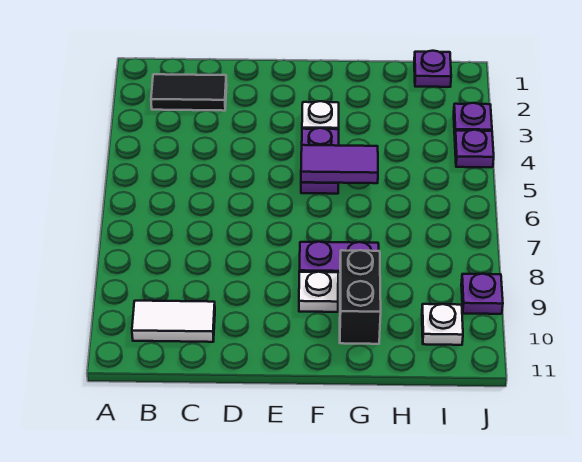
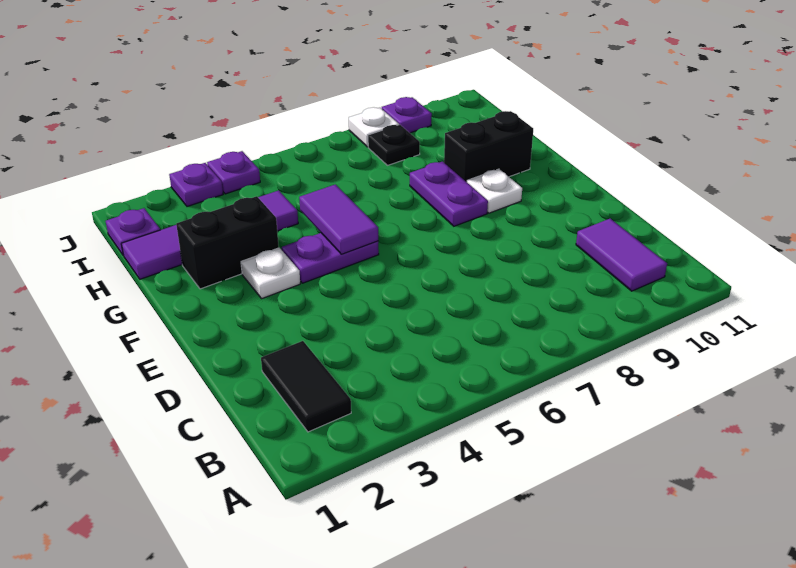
white tile B10:C10 level 1 -> purple tile B10:C10 level 1
none -> black brick G2:G3 level 1
none -> purple tile H1:H4 level 1
none -> black plate I8 level 1
white plate I10 level 1 -> white plate J8 level 1

